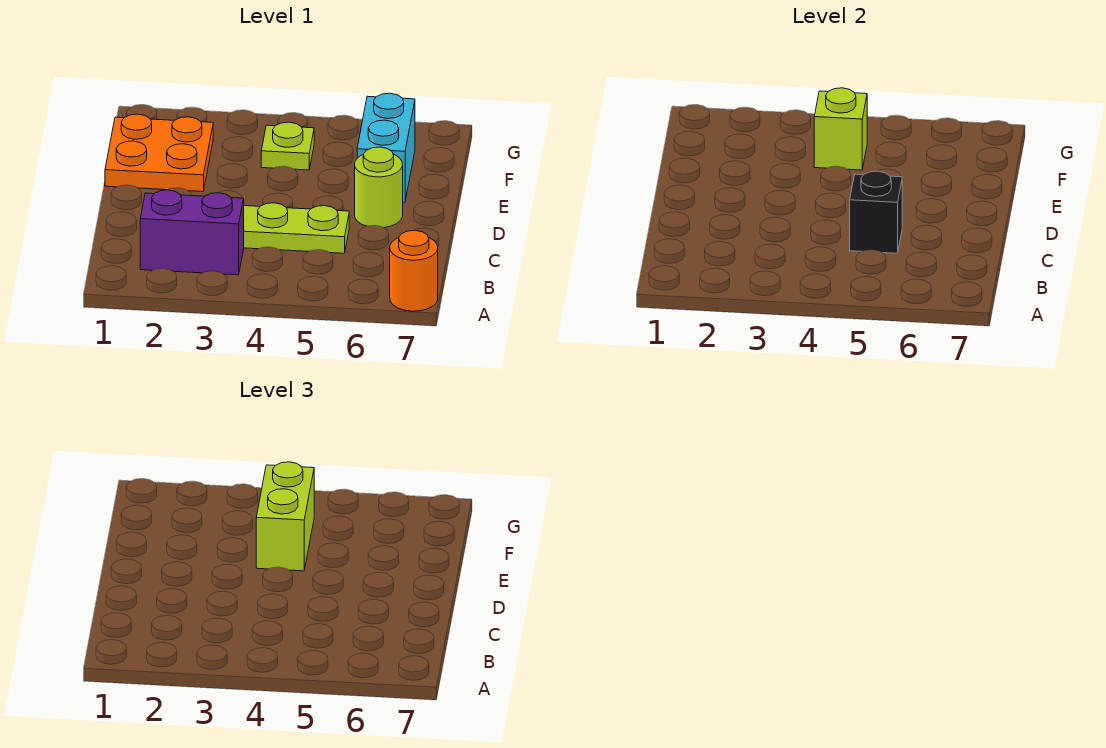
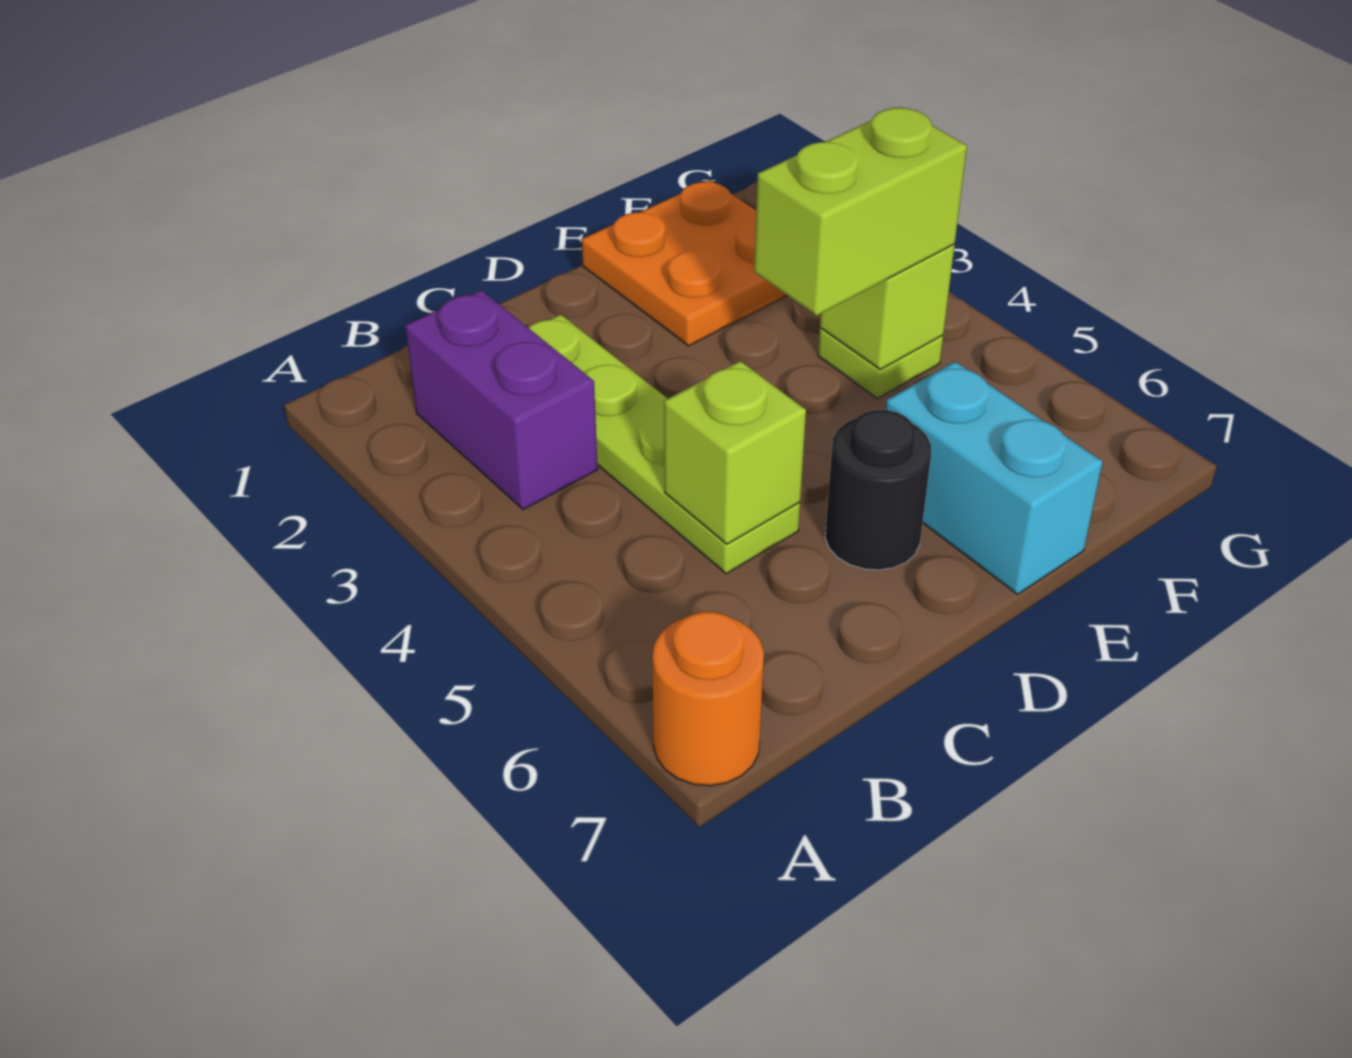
black brick C5 level 2 -> lime brick C5 level 2
lime round brick D6 level 1 -> black round brick D6 level 1
cyan brick E6:F6 level 1 -> cyan brick E6:E7 level 1

